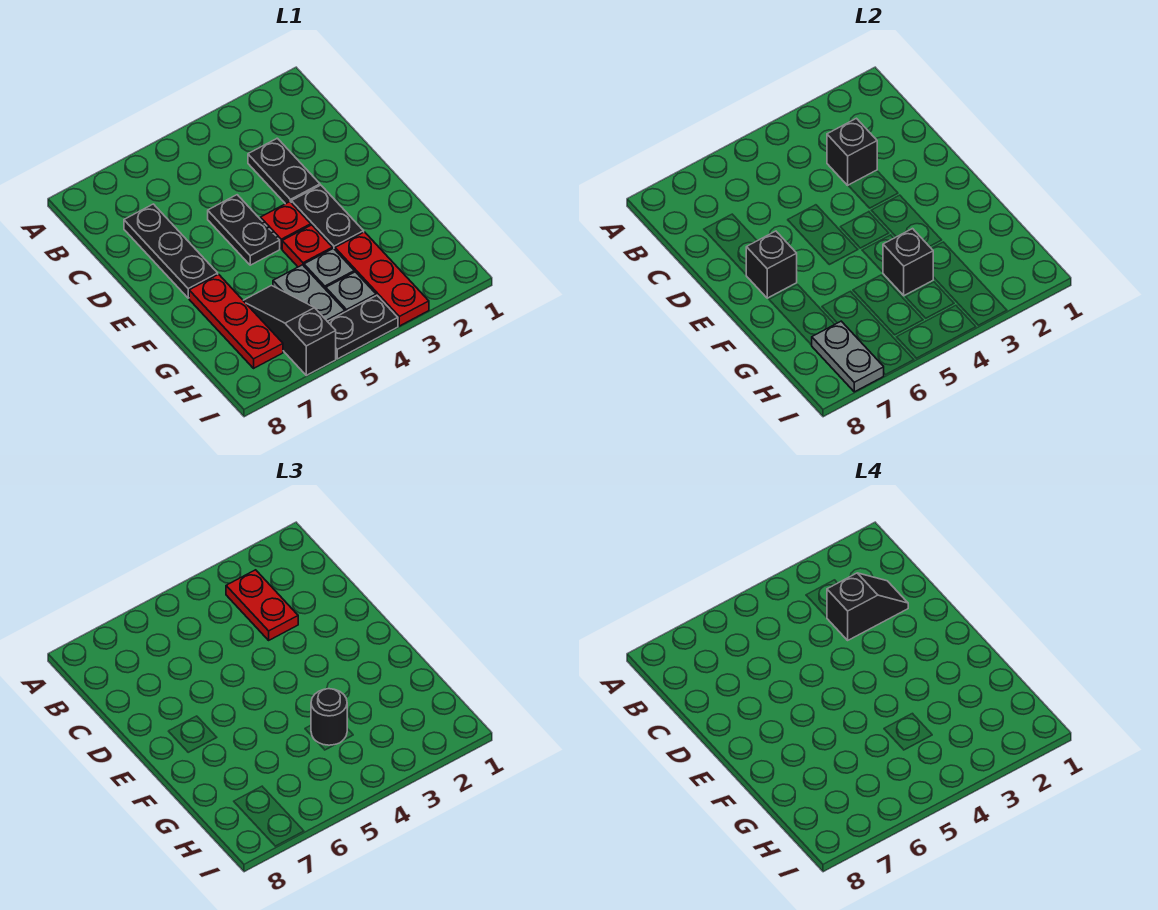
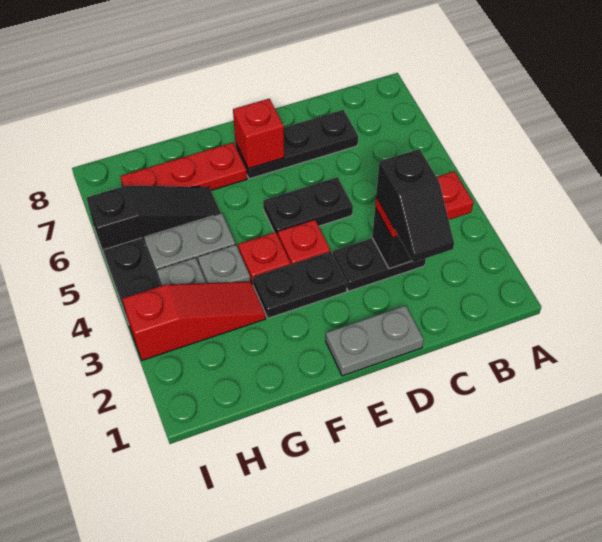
black brick E7 level 2 -> red brick E7 level 2
red plate G3:I3 level 1 -> red slope G3:I3 level 1 top I
black brick G4 level 2 -> none
black round brick G4 level 3 -> none
grey plate H7:I7 level 2 -> grey plate D1:E1 level 1

